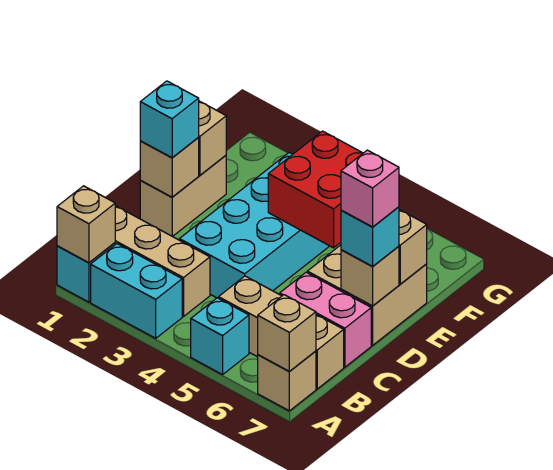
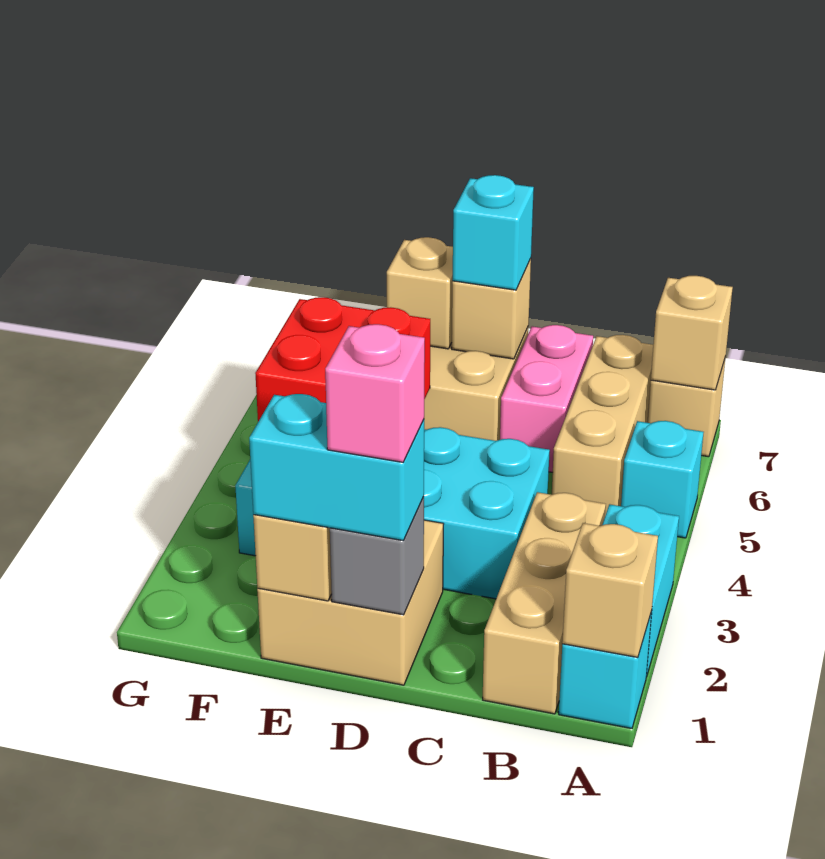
tan brick D1:E1 level 1 -> tan brick D1:E2 level 1
tan brick D1 level 2 -> grey brick D1 level 2
cyan brick D1 level 3 -> cyan brick D1:E1 level 3
pink brick D7 level 4 -> pink brick D1 level 4

